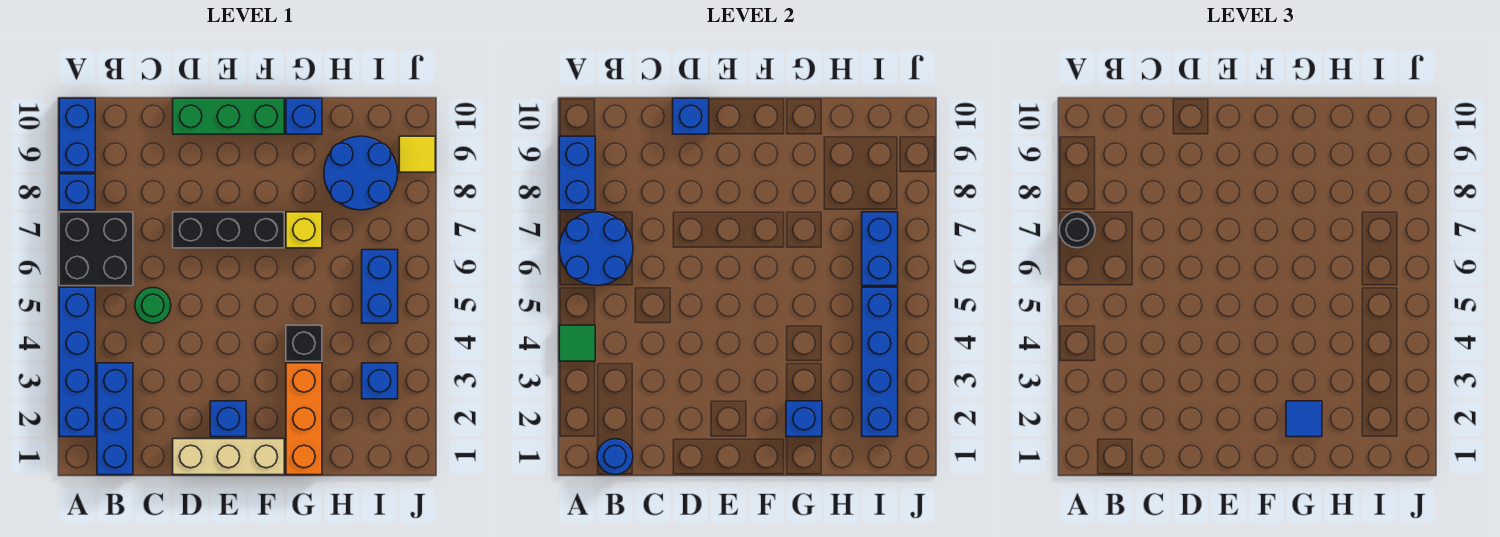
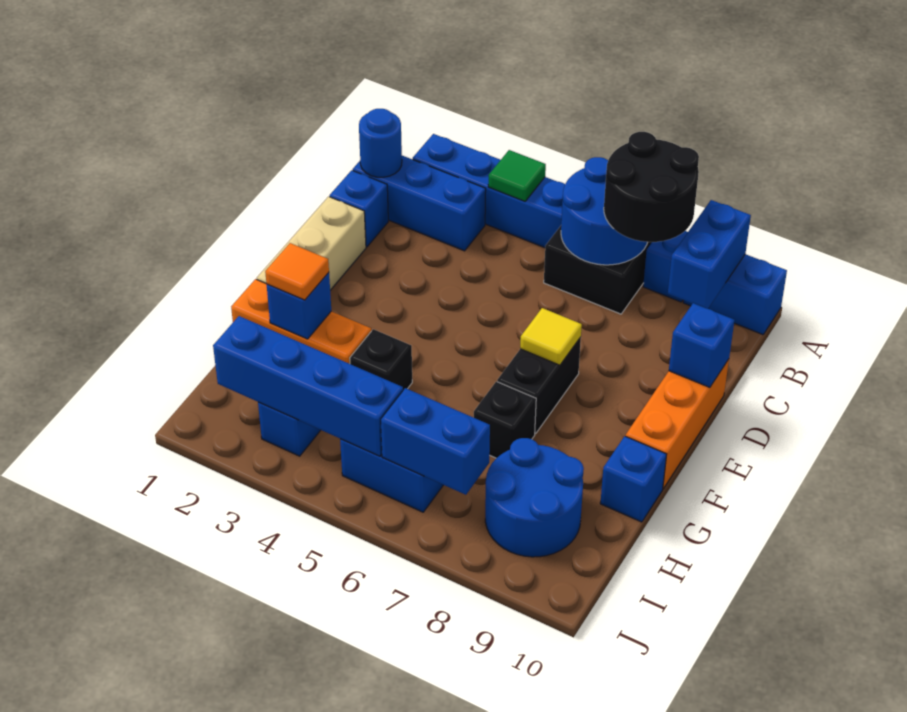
black round brick A7 level 3 -> black round brick A7:B8 level 3
blue brick A8:A9 level 2 -> blue brick A9:B9 level 2
green round brick C5 level 1 -> none
black brick D7:F7 level 1 -> black brick E7:F7 level 1
green brick D10:F10 level 1 -> orange brick D10:F10 level 1
blue brick E2 level 1 -> blue brick C1 level 1
blue tile G2 level 3 -> orange tile G2 level 3
yellow brick G7 level 1 -> black brick G7 level 1
yellow tile J9 level 1 -> yellow tile E7 level 2

